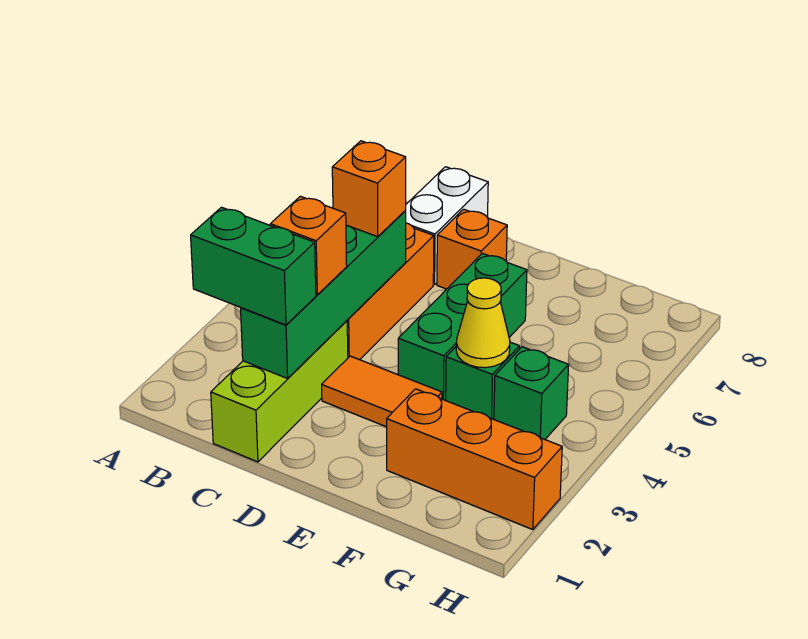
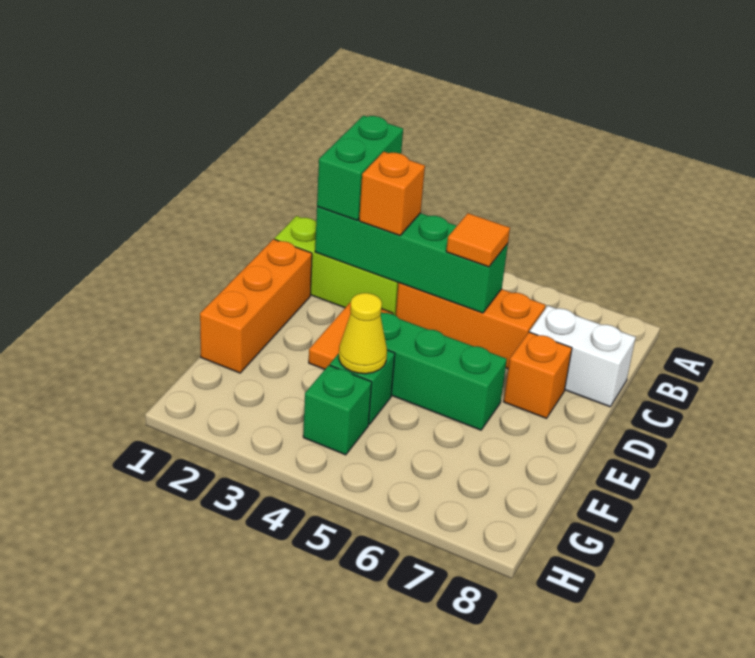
orange brick C5 level 3 -> orange tile C5 level 3
orange brick F2:H2 level 1 -> orange brick D1:F1 level 1

